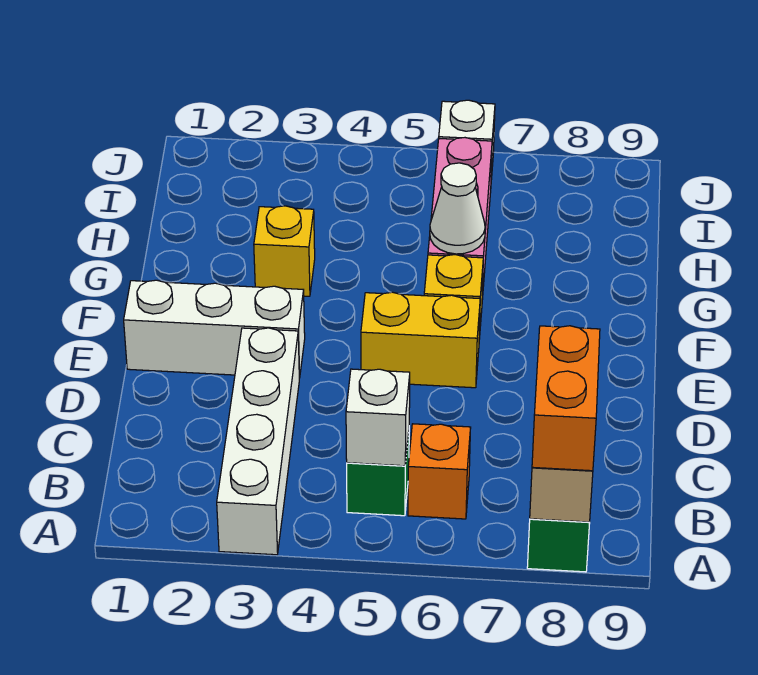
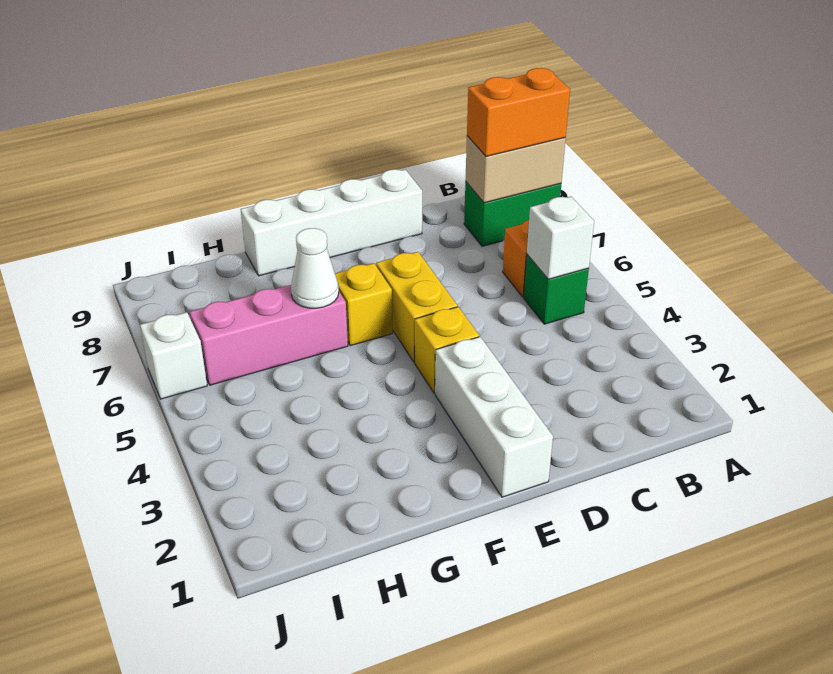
white brick A3:D3 level 1 -> white brick D9:G9 level 1
yellow brick G3 level 1 -> yellow brick E4 level 1

